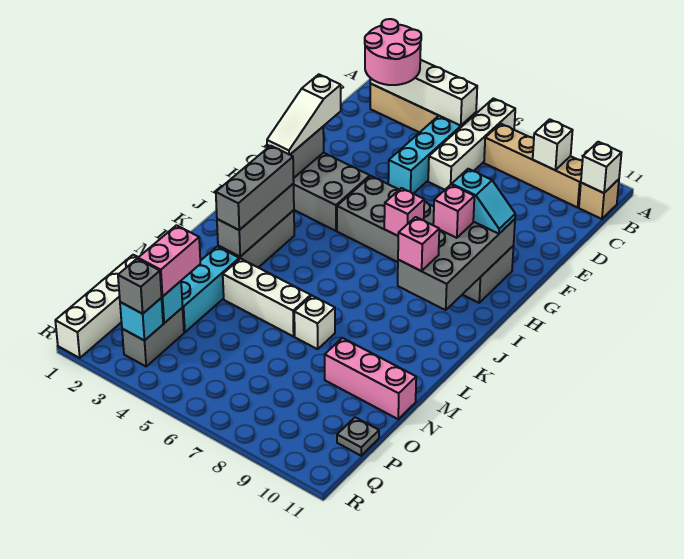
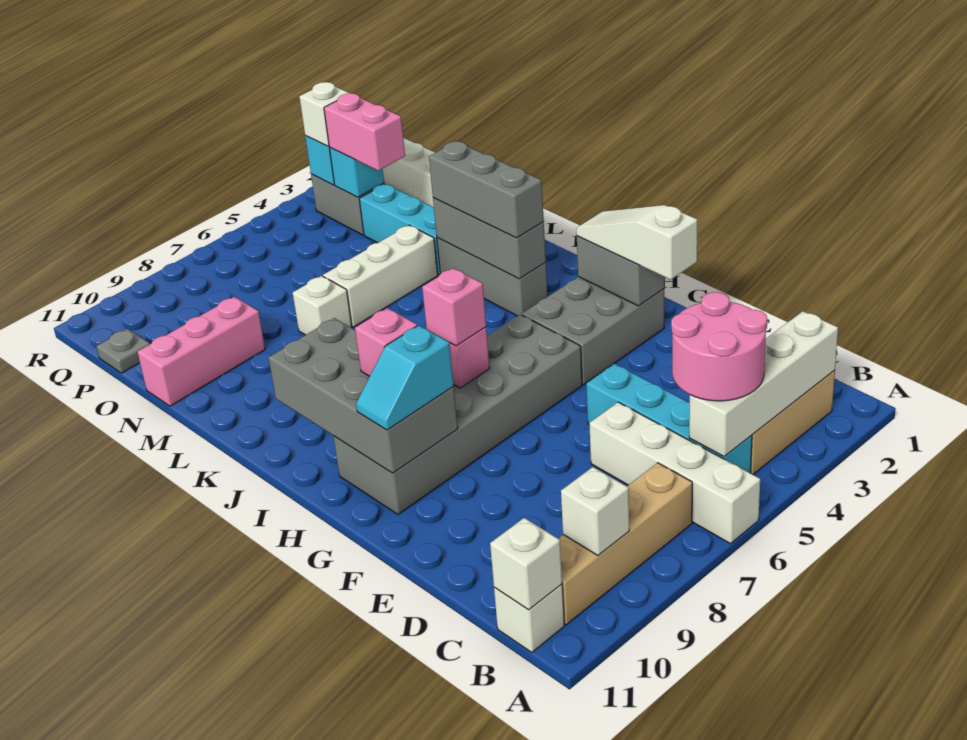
pink round brick B2:C3 level 3 -> pink round brick B4:C5 level 3
tan brick B11 level 1 -> white brick B11 level 1
pink brick J9 level 3 -> pink brick H7 level 3
grey brick Q3 level 3 -> white brick Q3 level 3

